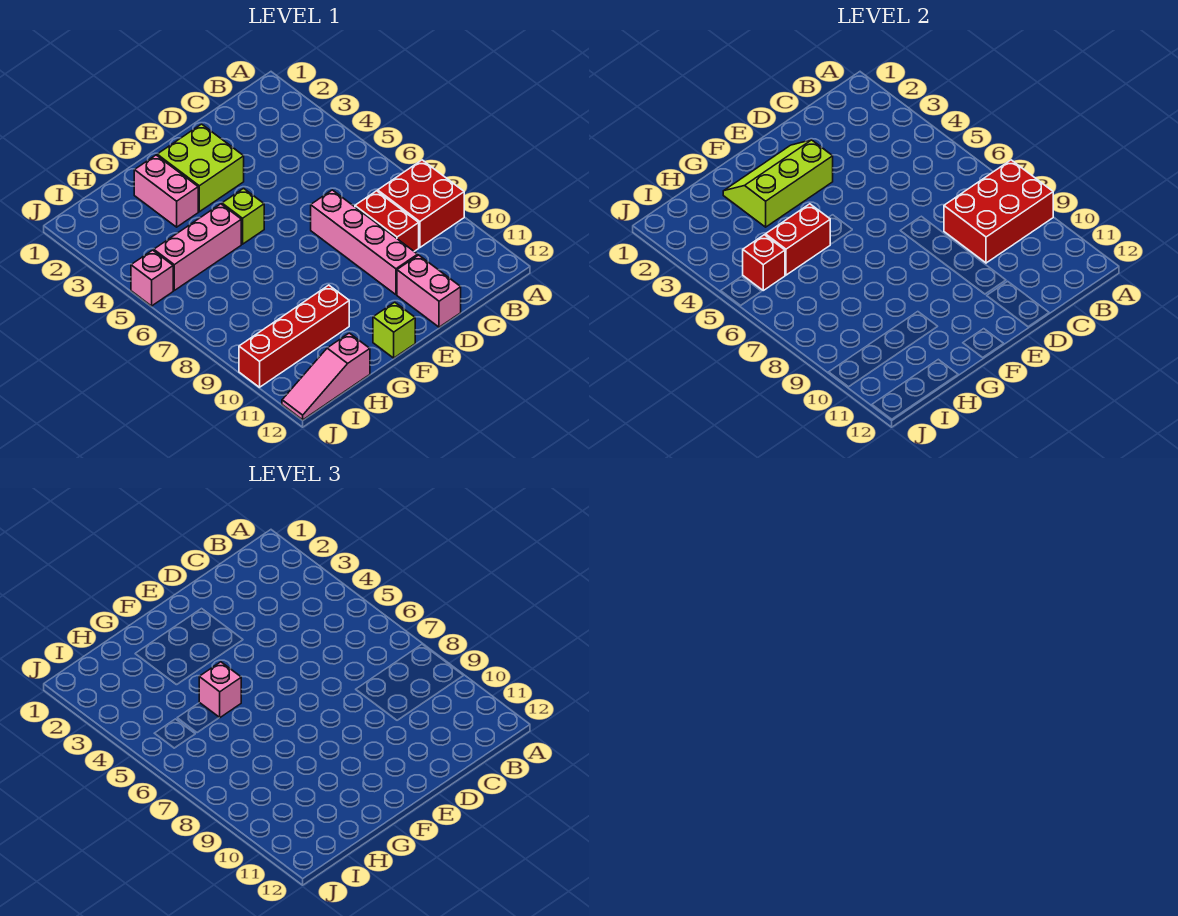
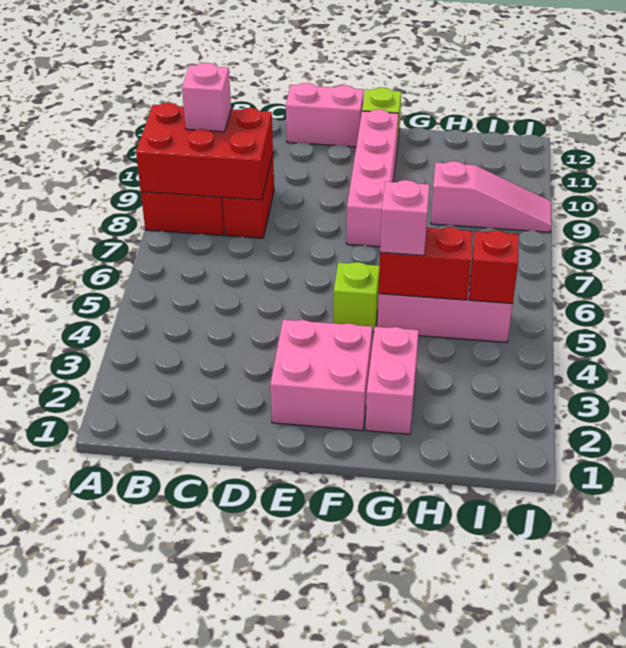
pink brick D7:D10 level 1 -> pink brick F8:F11 level 1
pink brick D11:D12 level 1 -> pink brick D12:E12 level 1
lime brick E2:F3 level 1 -> pink brick E2:F3 level 1
lime slope E2:G3 level 2 top 3 -> none
red brick G10:J10 level 1 -> none
pink slope H12:J12 level 1 top H -> pink slope H9:J9 level 1 top H
pink brick J5 level 1 -> pink brick B9 level 3

